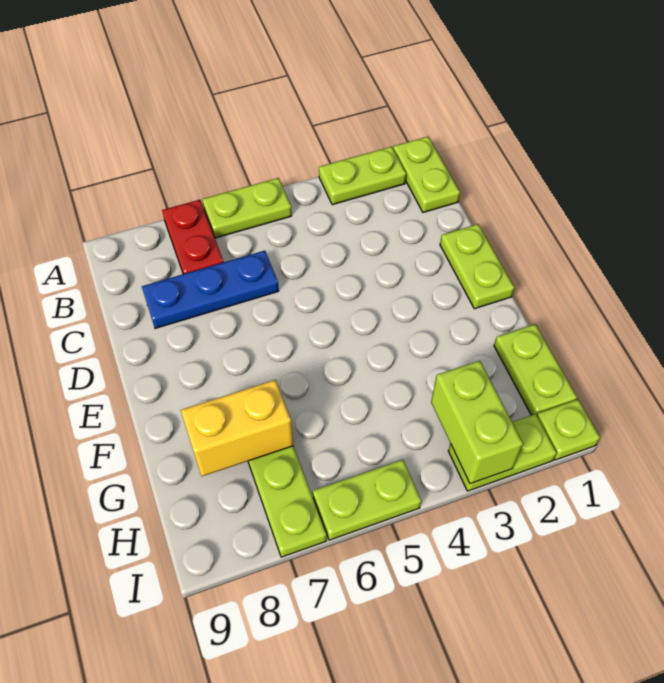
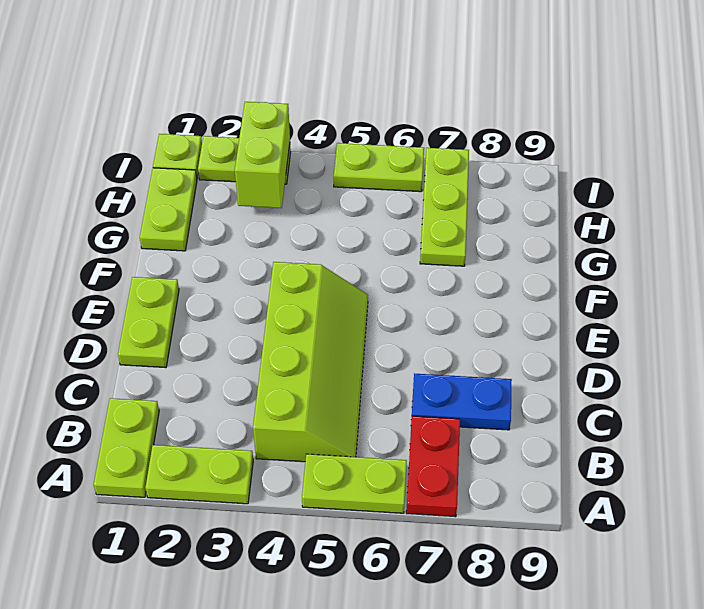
none -> lime slope B4:E5 level 1 top 4
blue plate C6:C8 level 1 -> blue plate C7:C8 level 1
yellow brick G7:G8 level 2 -> none

